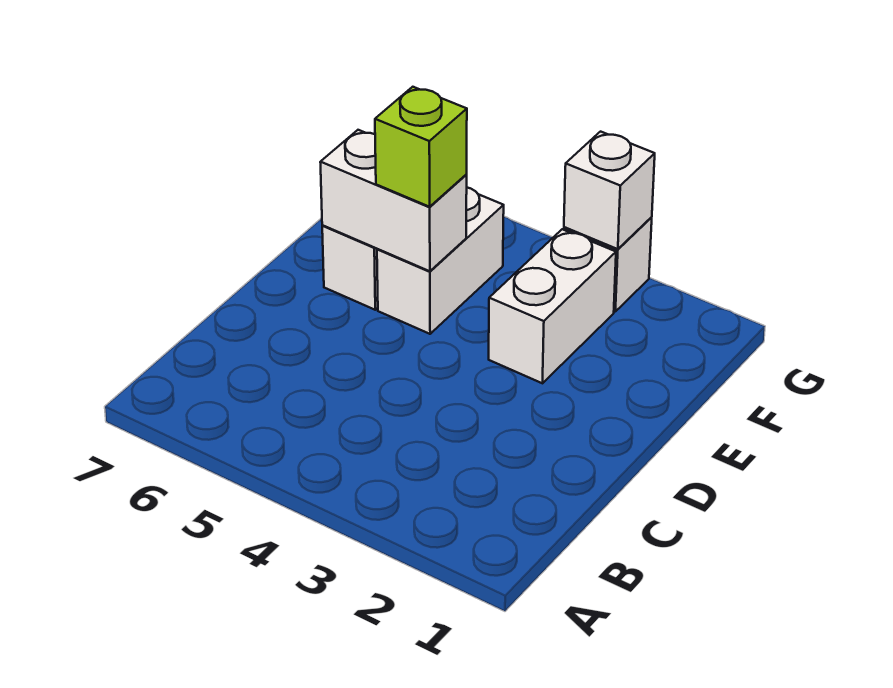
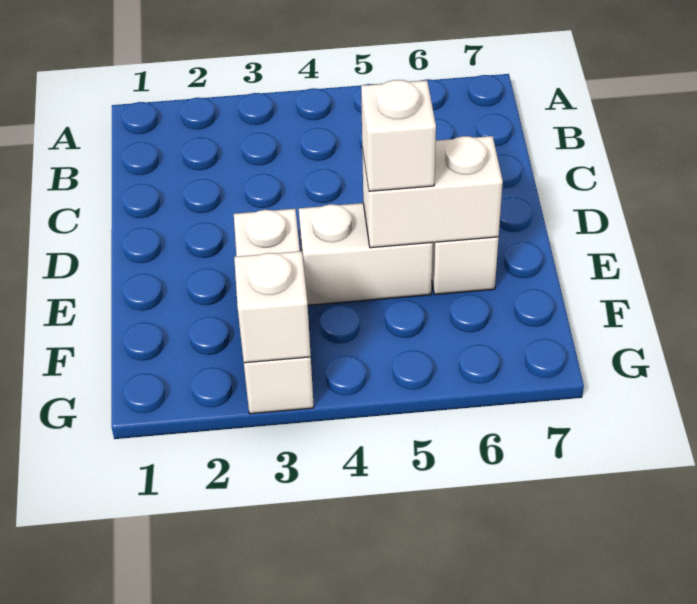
white brick E5:F5 level 1 -> white brick E4:E5 level 1
lime brick E5 level 3 -> white brick E5 level 3

